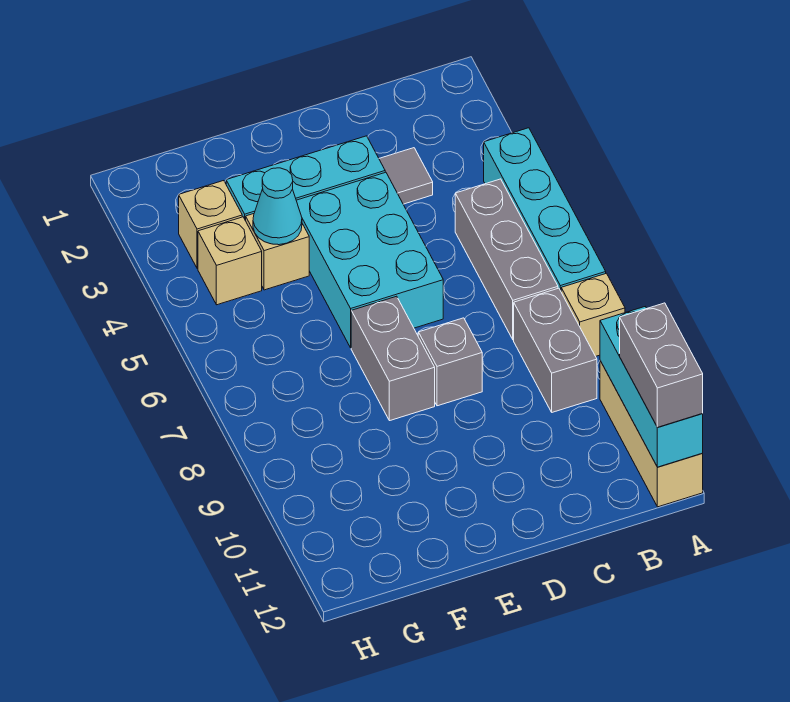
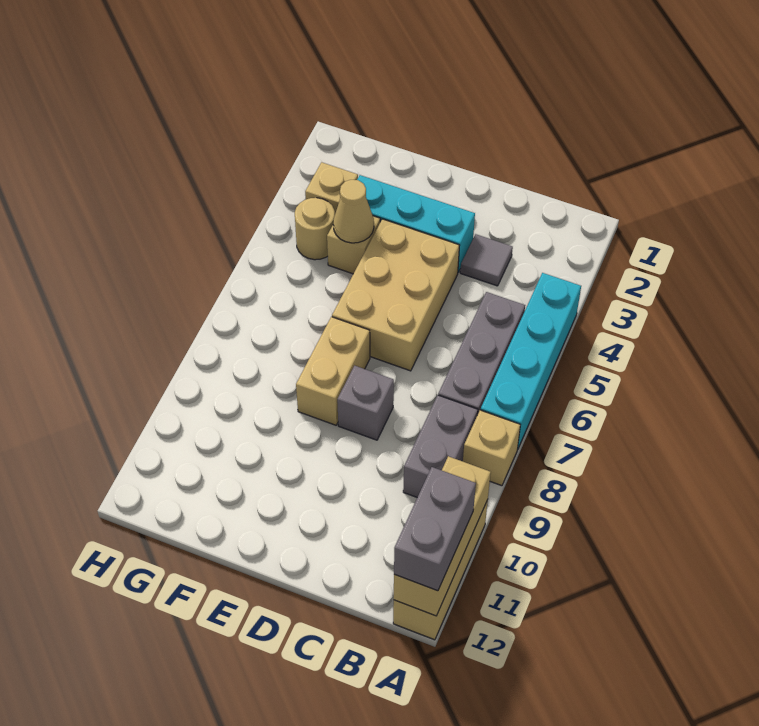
cyan brick A10:A12 level 2 -> tan brick A10:A12 level 2
cyan brick D4:E6 level 1 -> tan brick D4:E6 level 1
grey brick E7:E8 level 1 -> tan brick E7:E8 level 1
cyan cone F4 level 2 -> tan cone F4 level 2
tan brick G4 level 1 -> tan round brick G4 level 1

